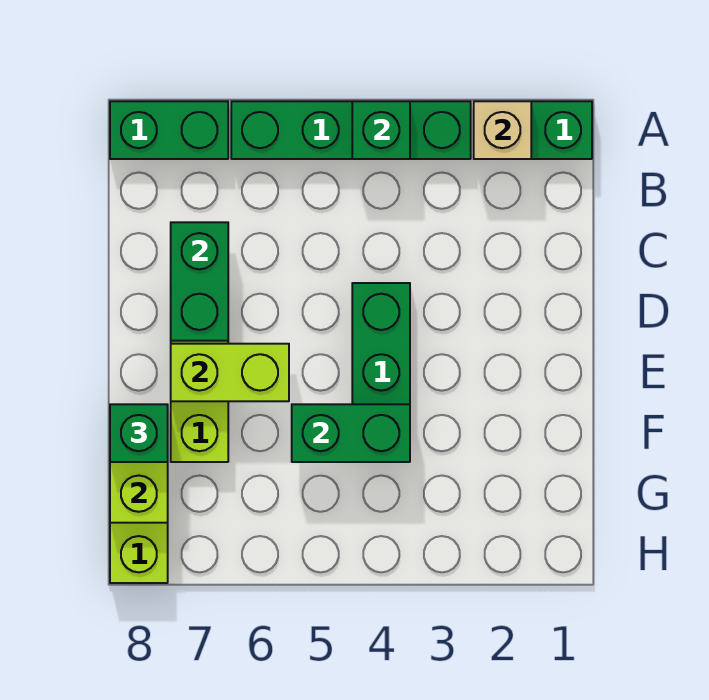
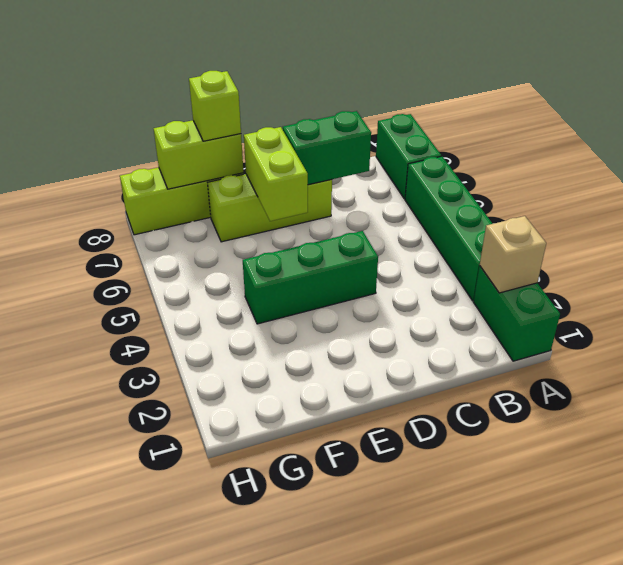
green brick A4 level 2 -> none
green brick F4:F5 level 2 -> none
green brick F8 level 3 -> lime brick F8 level 3

